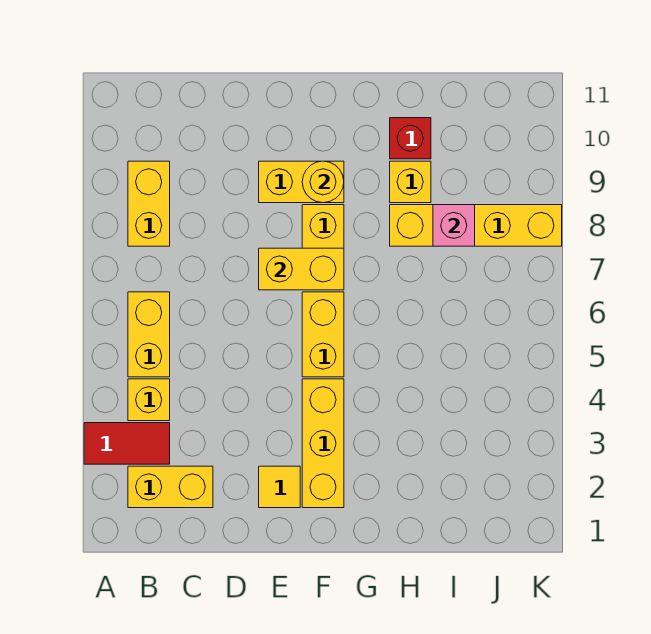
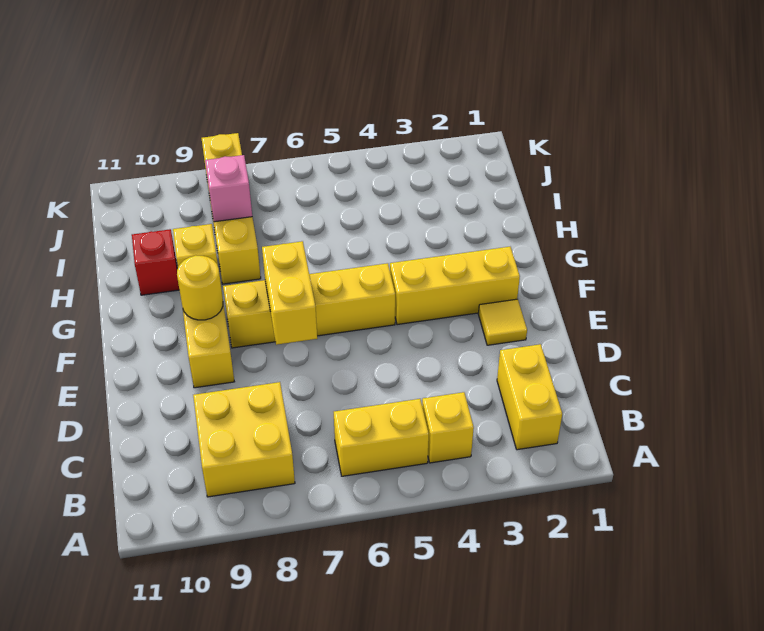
red tile A3:B3 level 1 -> none
yellow brick B8:B9 level 1 -> yellow brick B8:C9 level 1

